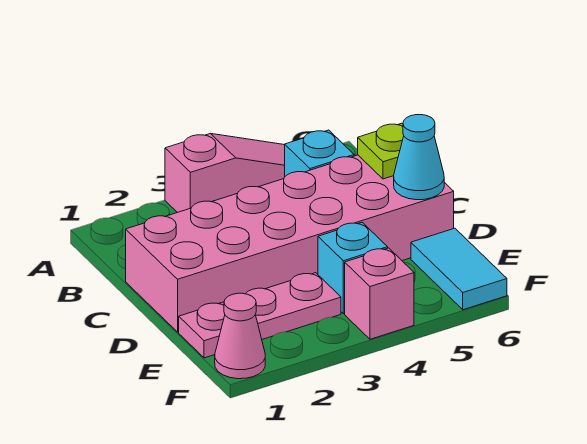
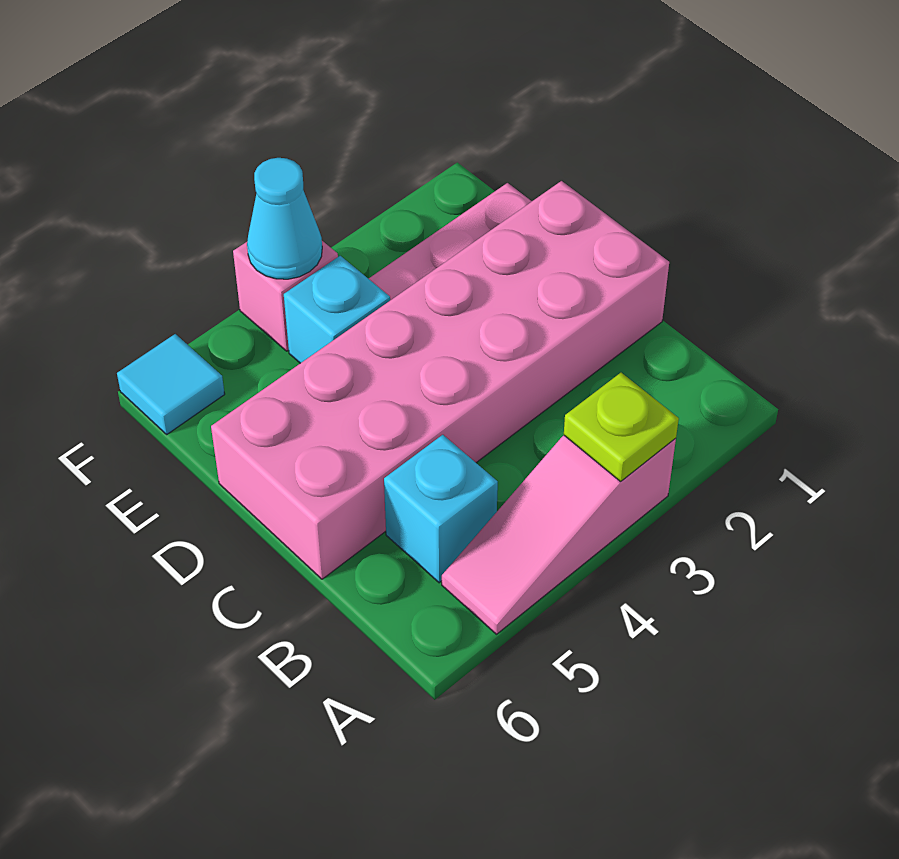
lime plate C6 level 2 -> lime plate A3 level 2
cyan cone D6 level 2 -> cyan cone F4 level 2
cyan tile E6:F6 level 1 -> cyan tile F6 level 1
pink cone F1 level 1 -> none

